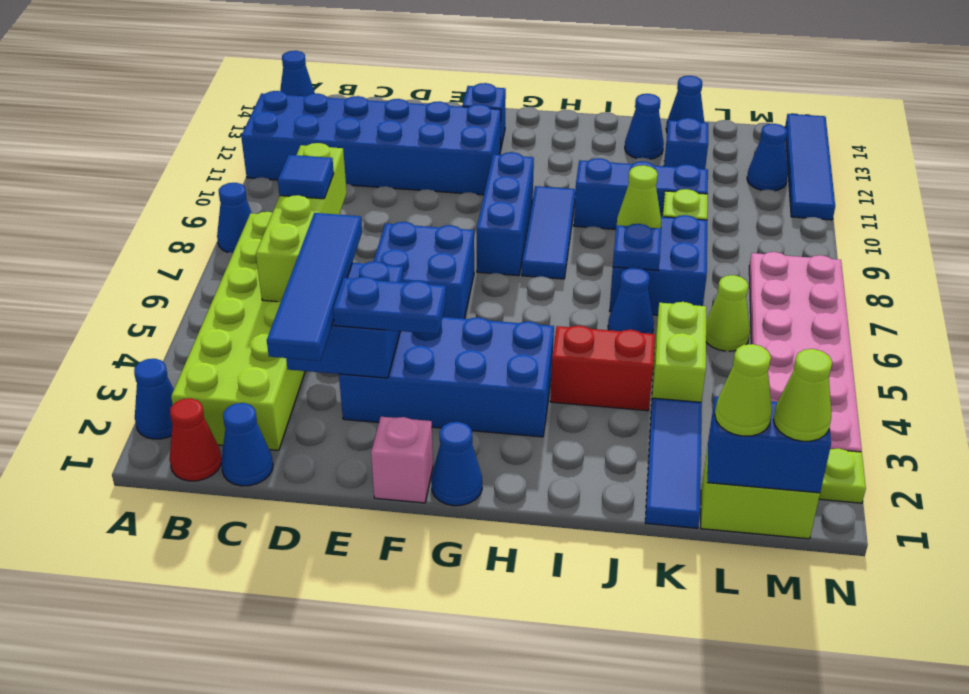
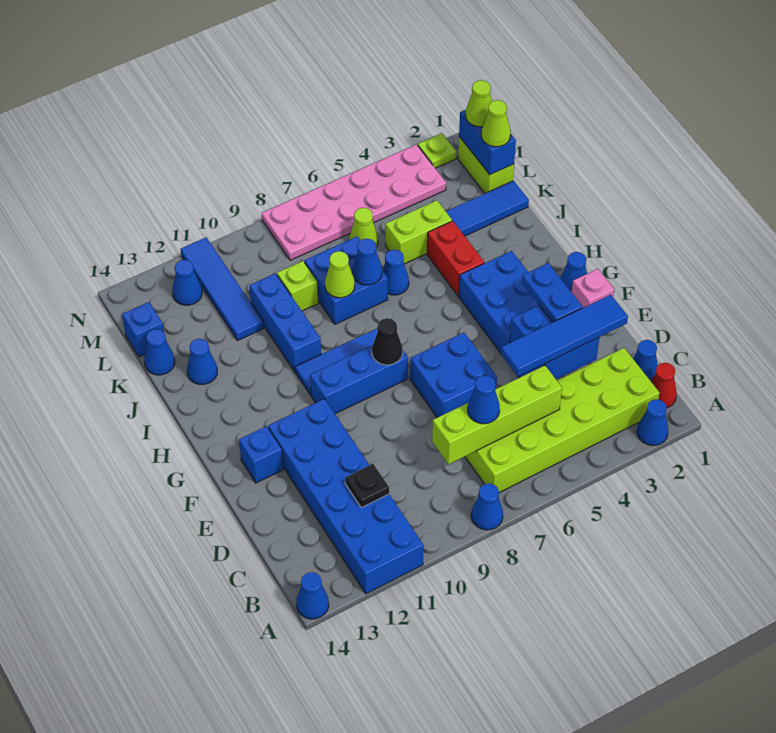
blue tile C7 level 3 -> blue cone C7 level 3
none -> black plate C11 level 2
none -> black cone G8 level 2
blue plate J7 level 2 -> blue cone J7 level 2
blue brick K12 level 1 -> blue brick L14 level 1
blue tile N11:N14 level 1 -> blue tile K11:N11 level 1

